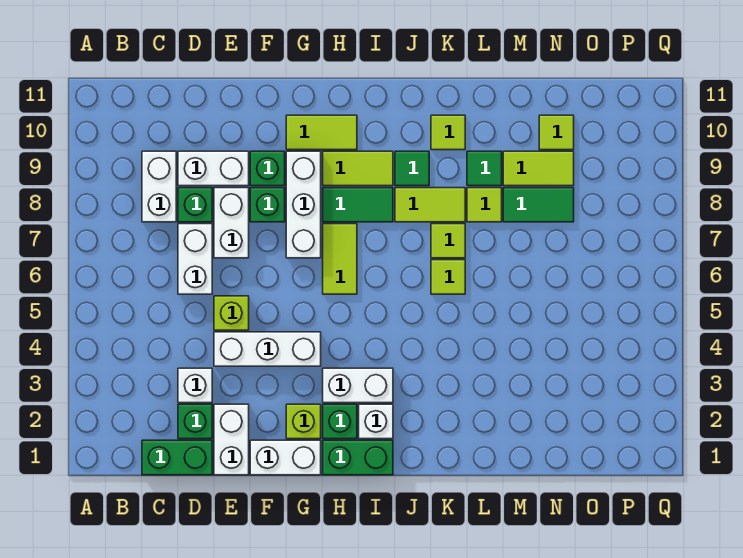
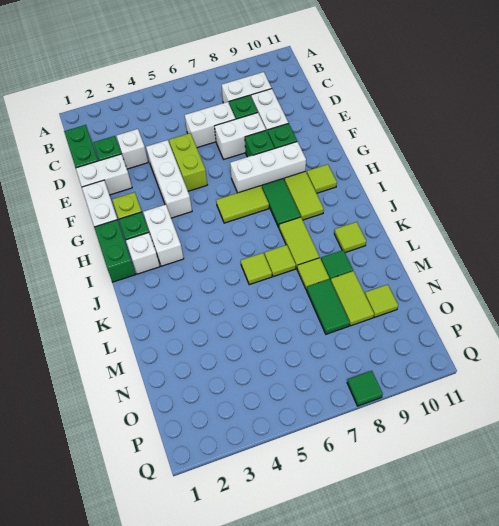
lime brick E5 level 1 -> lime brick E5:F5 level 1
lime tile G10:H10 level 1 -> lime tile H10 level 1
green tile J9 level 1 -> green tile Q8 level 1

